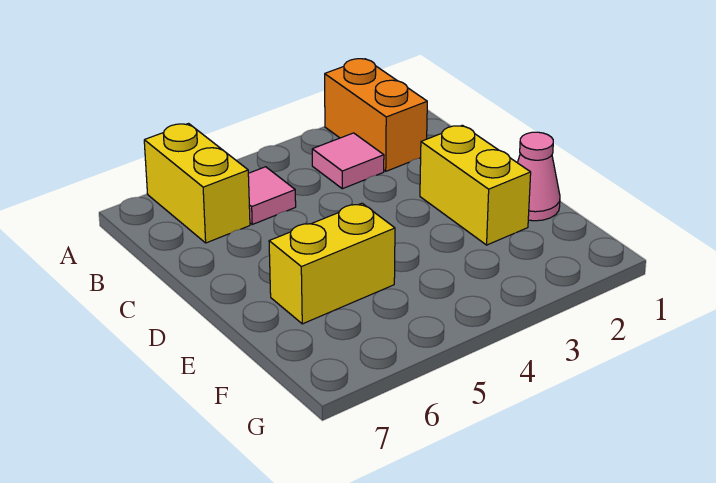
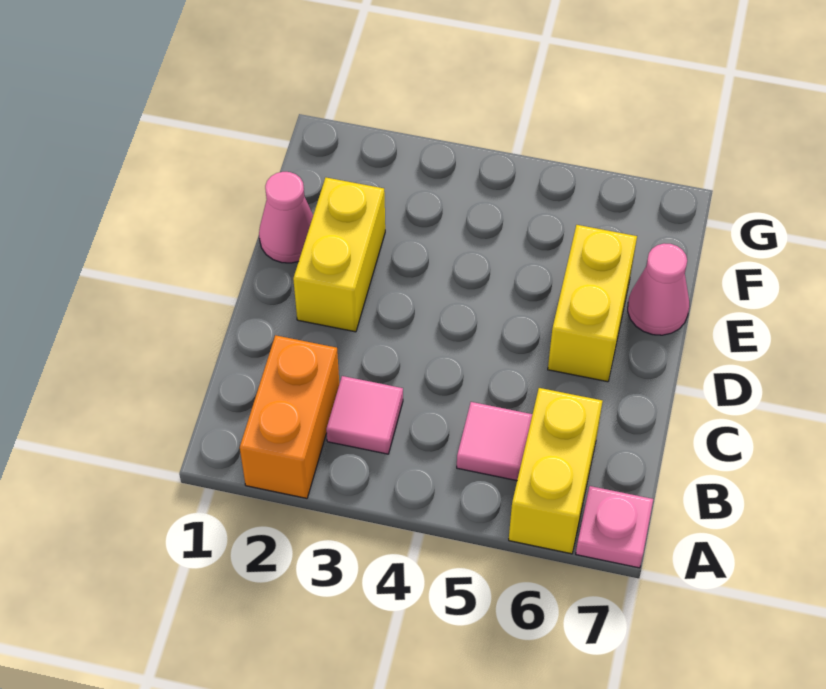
none -> pink plate A7 level 1
yellow brick E5:E6 level 1 -> yellow brick D6:E6 level 1
none -> pink cone E7 level 1

